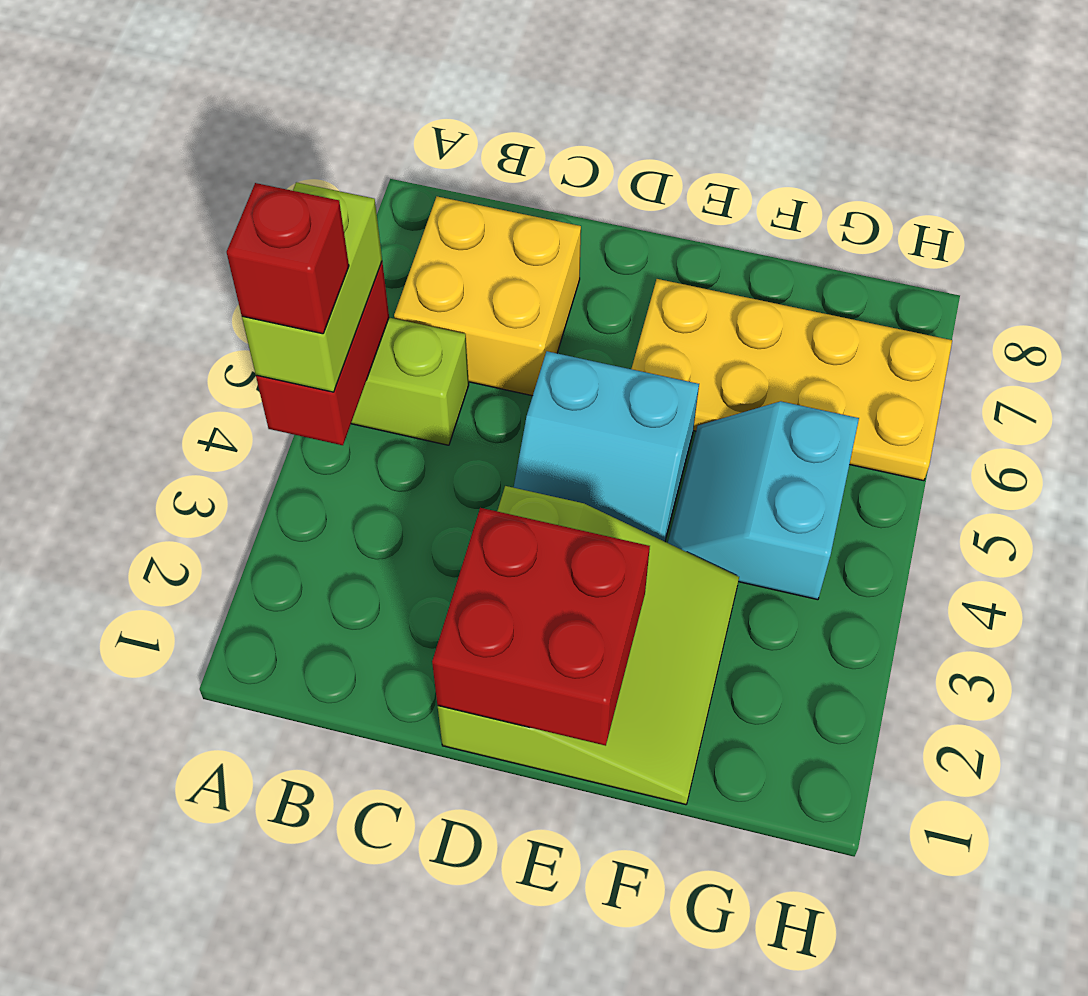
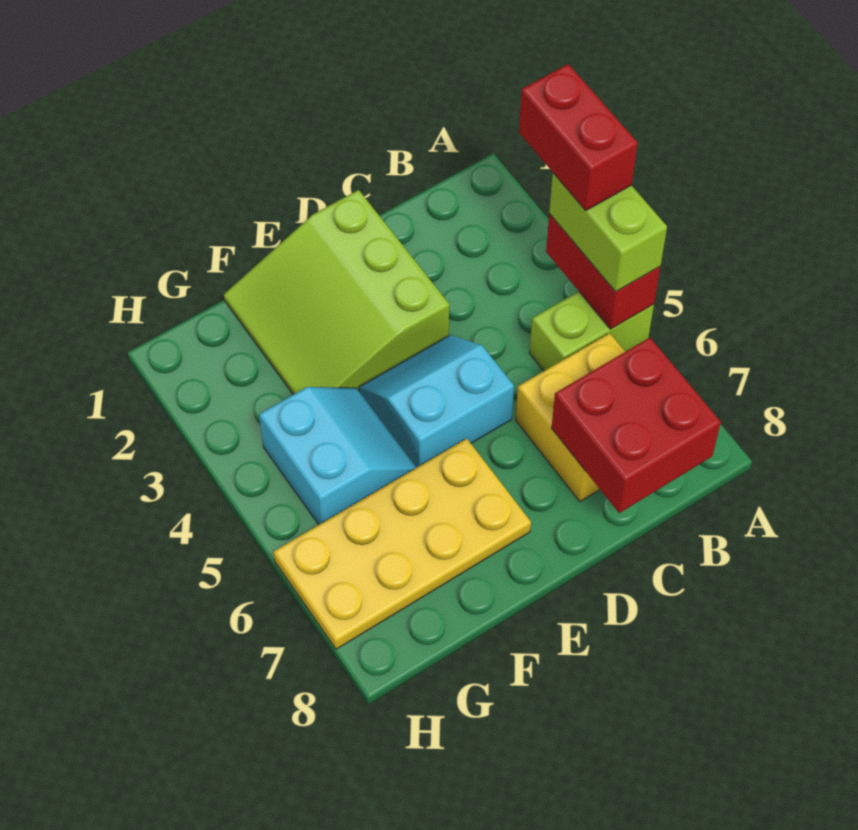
red brick A4 level 4 -> red brick A3:A4 level 4
red brick D1:E2 level 2 -> red brick B7:C8 level 2

